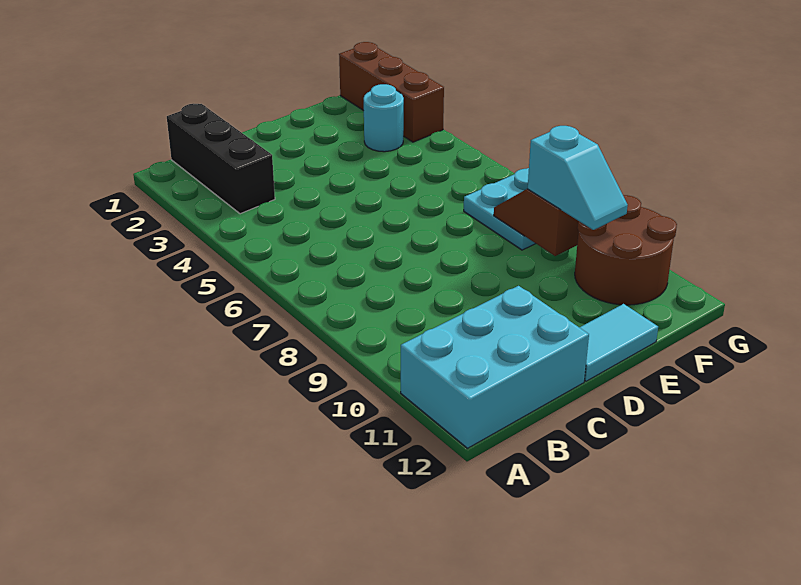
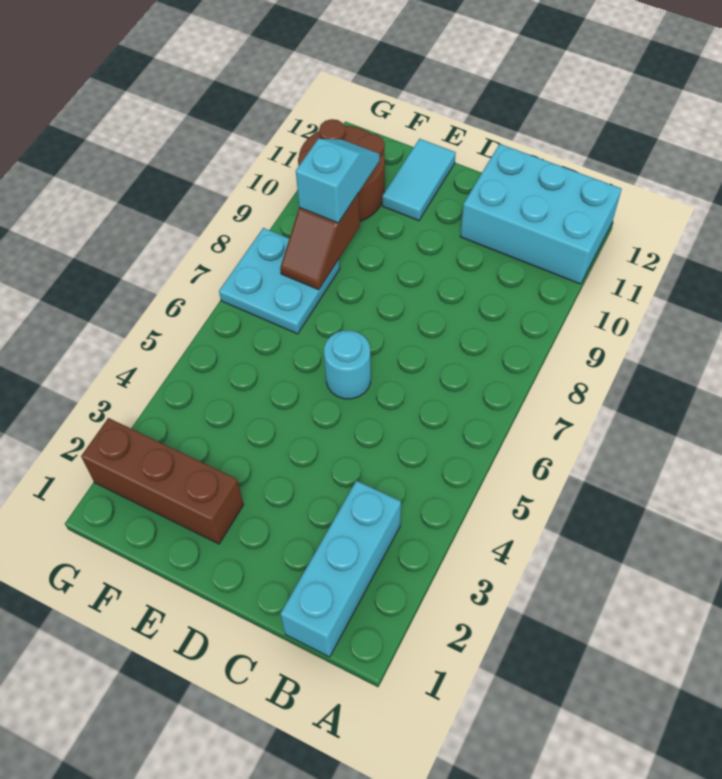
black brick B1:B3 level 1 -> cyan brick B1:B3 level 1
cyan tile D12:E12 level 1 -> cyan tile E11:E12 level 1
cyan round brick F3 level 1 -> cyan round brick D6 level 1
brown brick G1:G3 level 1 -> brown brick E2:G2 level 1

